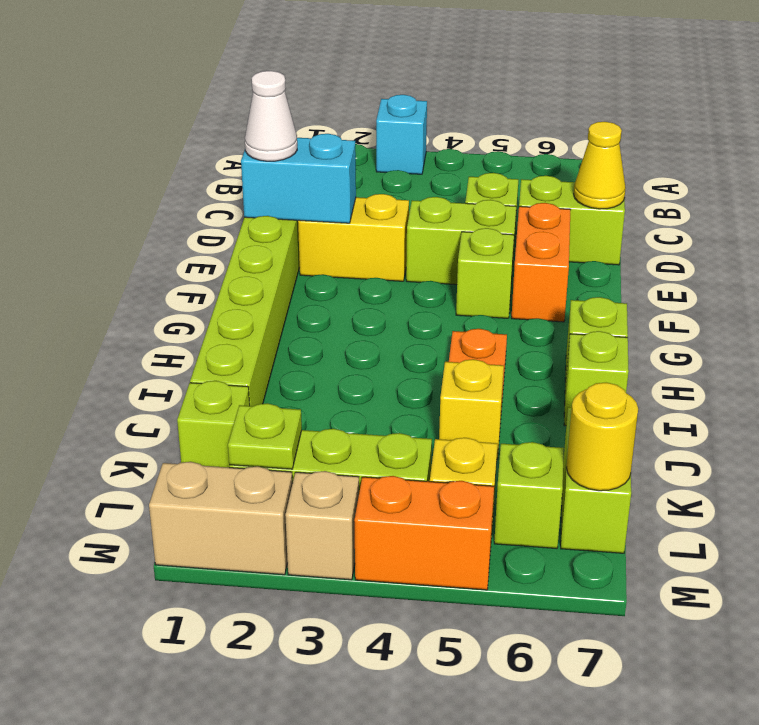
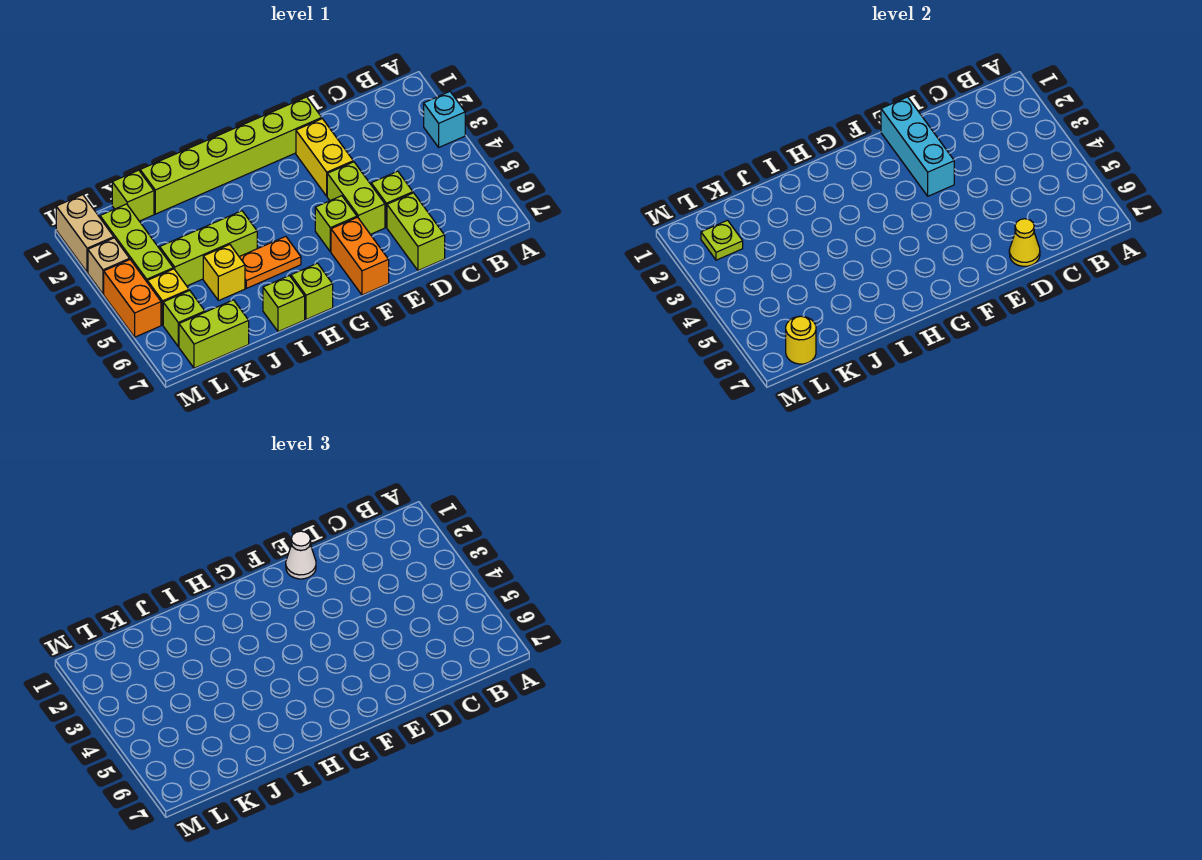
cyan brick E1:E2 level 2 -> cyan brick E1:E3 level 2
orange brick E6:F6 level 1 -> orange brick F6:F7 level 1
none -> lime brick I4:K4 level 1

